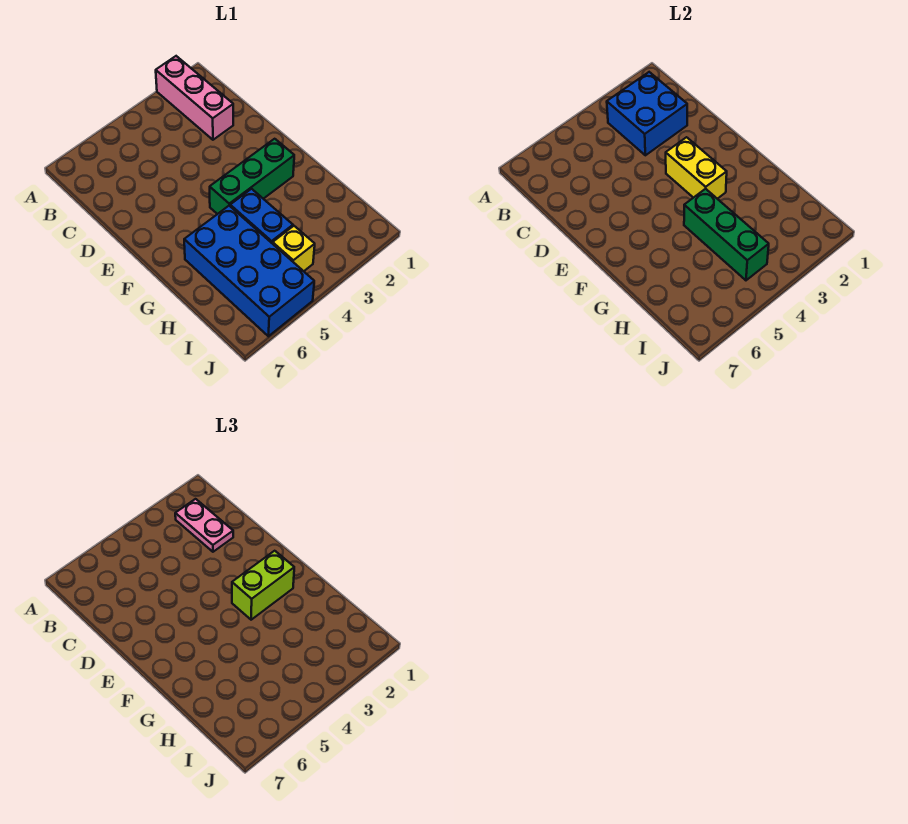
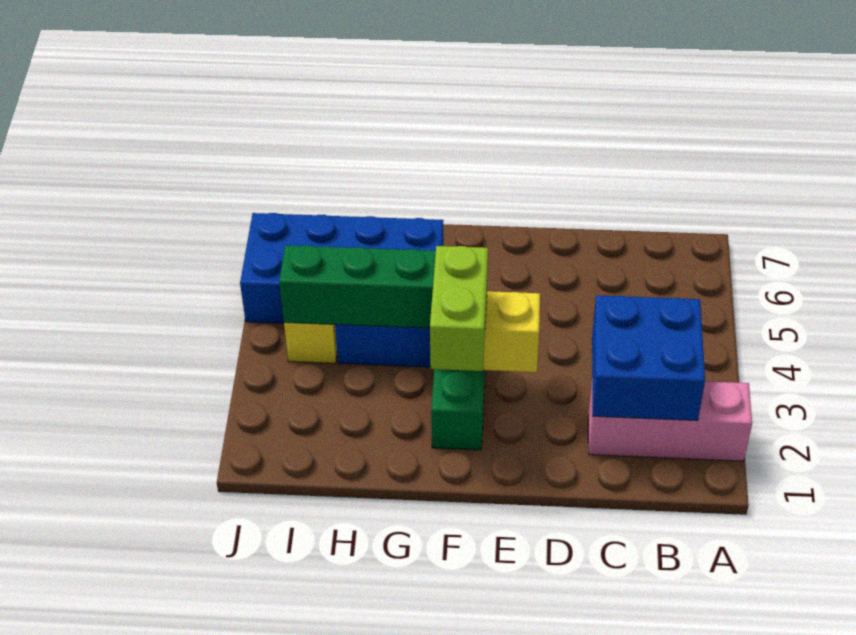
pink plate B2:C2 level 3 -> none

